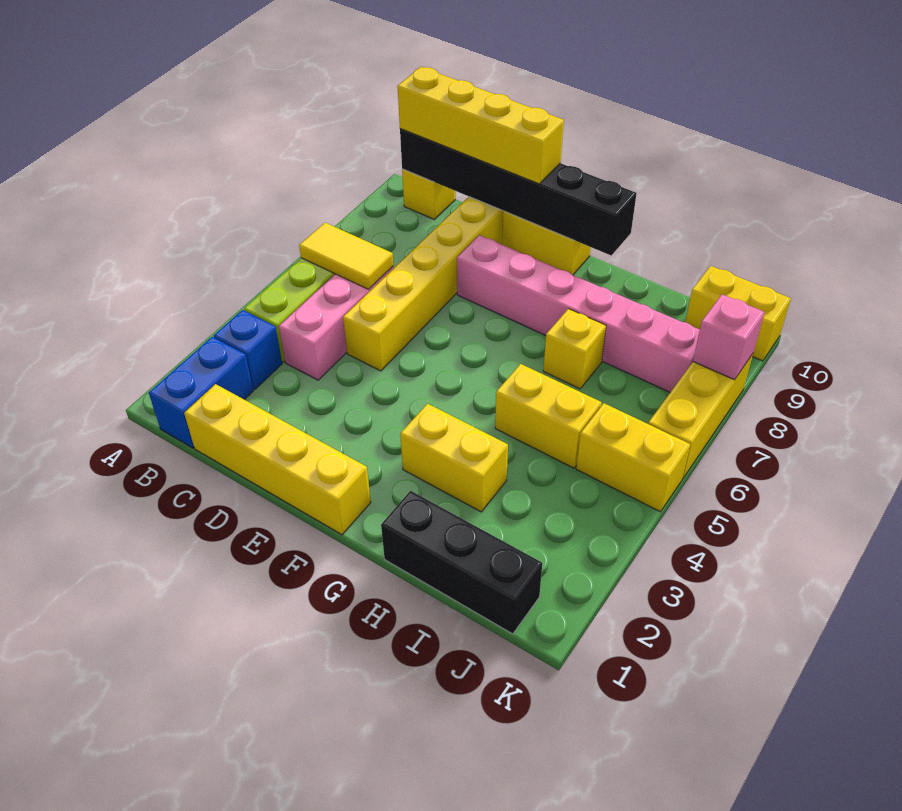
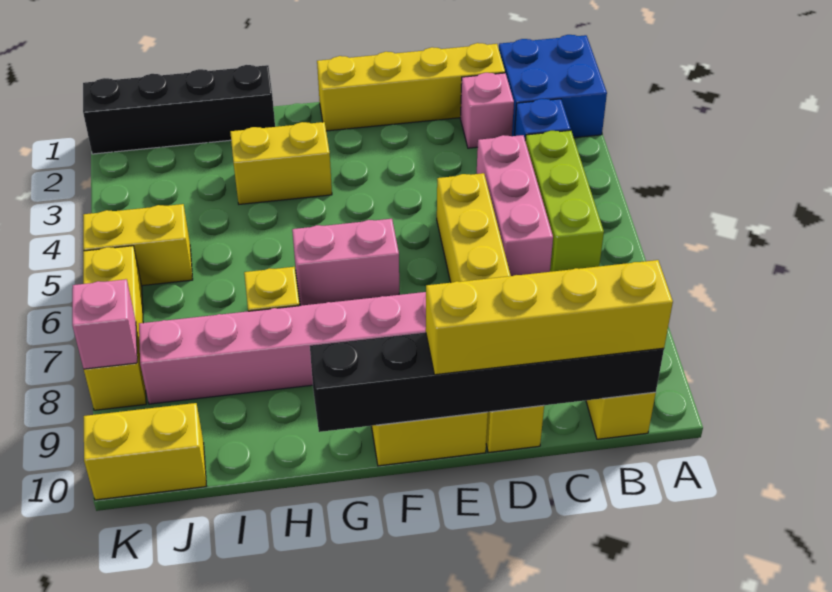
blue brick B1:B2 level 1 -> blue brick A1:B2 level 1
yellow tile B6:C6 level 2 -> none
none -> pink brick C2 level 1
none -> pink brick F6:G6 level 1
black brick H1:J1 level 1 -> black brick H1:K1 level 1
yellow brick H5:I5 level 1 -> none

